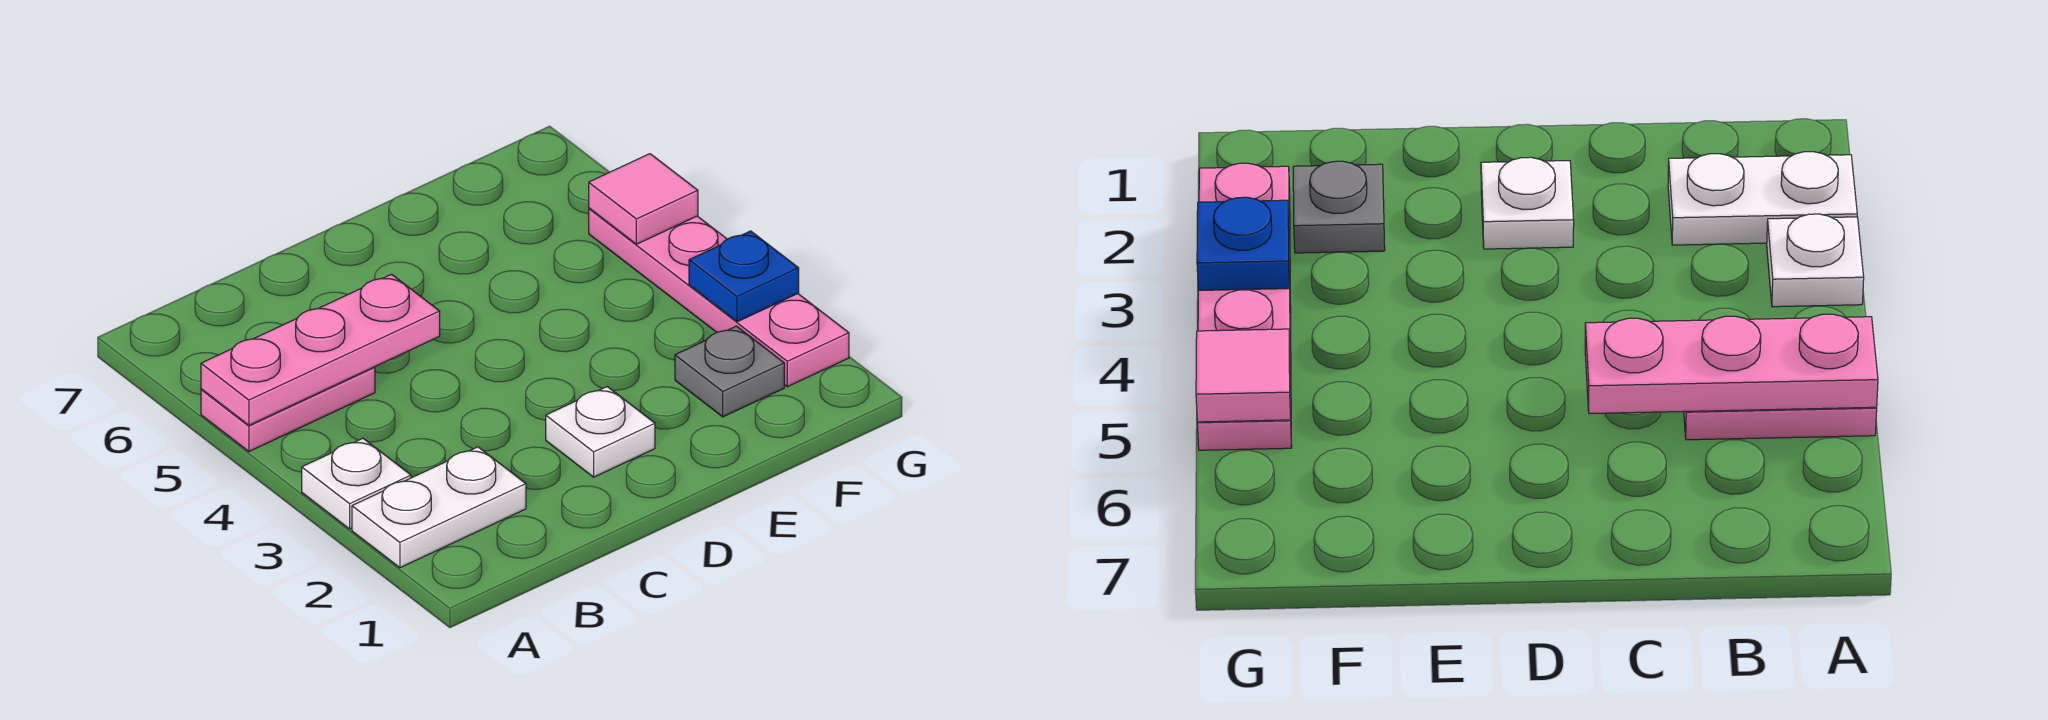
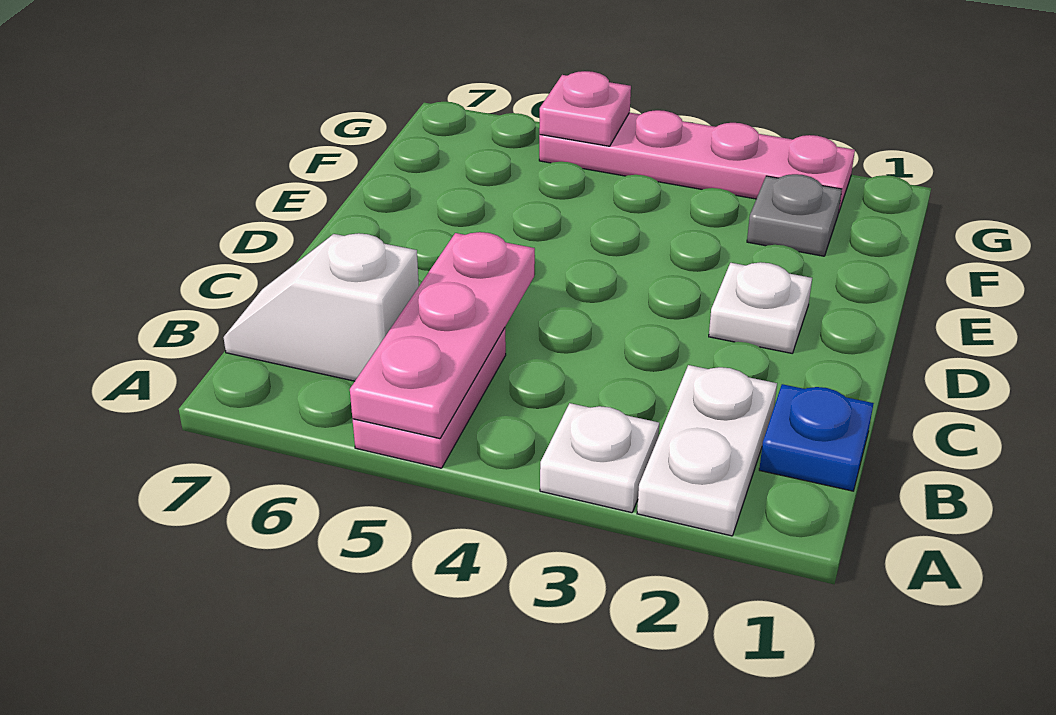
none -> white slope B6:B7 level 1 top 6
blue plate G3 level 2 -> blue plate B1 level 1
pink tile G5 level 2 -> pink plate G5 level 2

